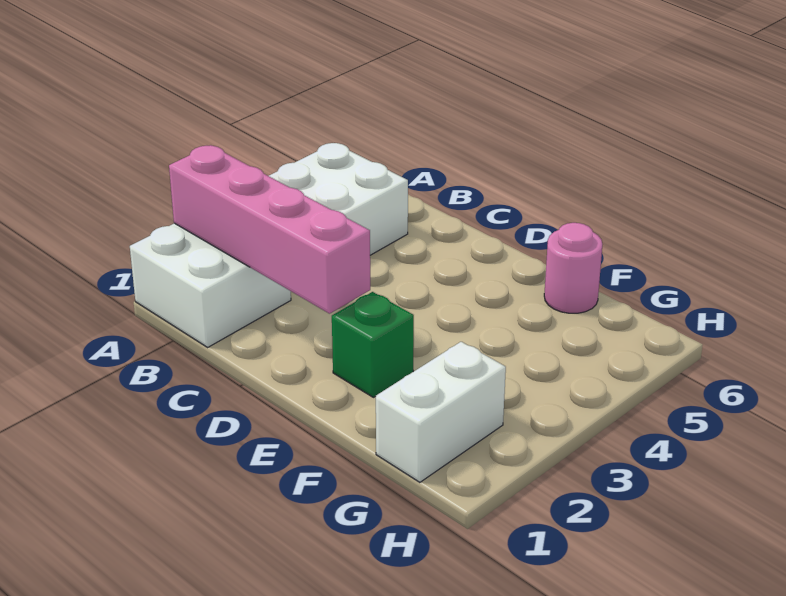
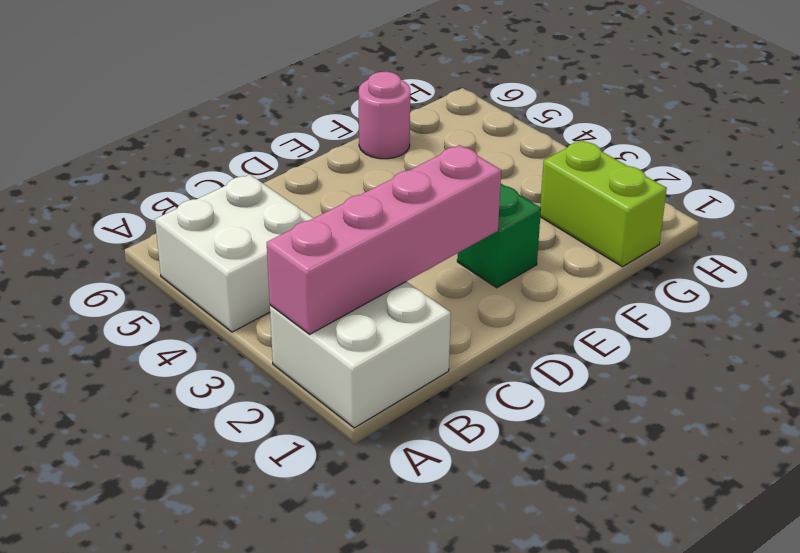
white brick G1:G2 level 1 -> lime brick G1:G2 level 1

